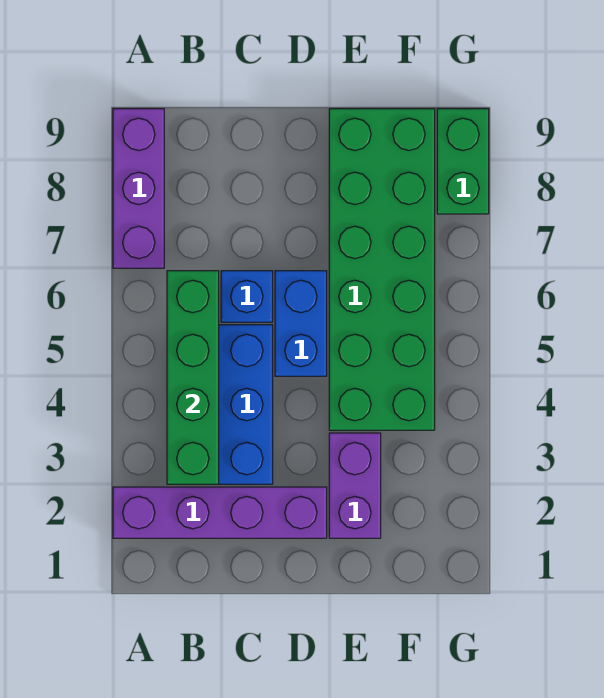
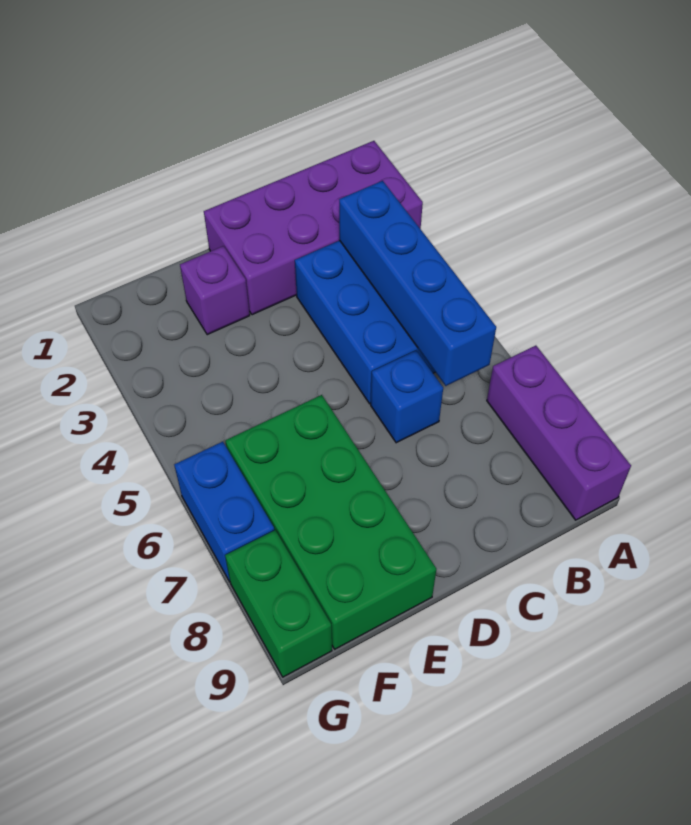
purple brick A2:D2 level 1 -> purple brick A1:D2 level 1
green brick B3:B6 level 2 -> blue brick B3:B6 level 2
blue brick D5:D6 level 1 -> blue brick G6:G7 level 1
purple brick E2:E3 level 1 -> purple brick E2 level 1
green brick E4:F9 level 1 -> green brick E6:F9 level 1

